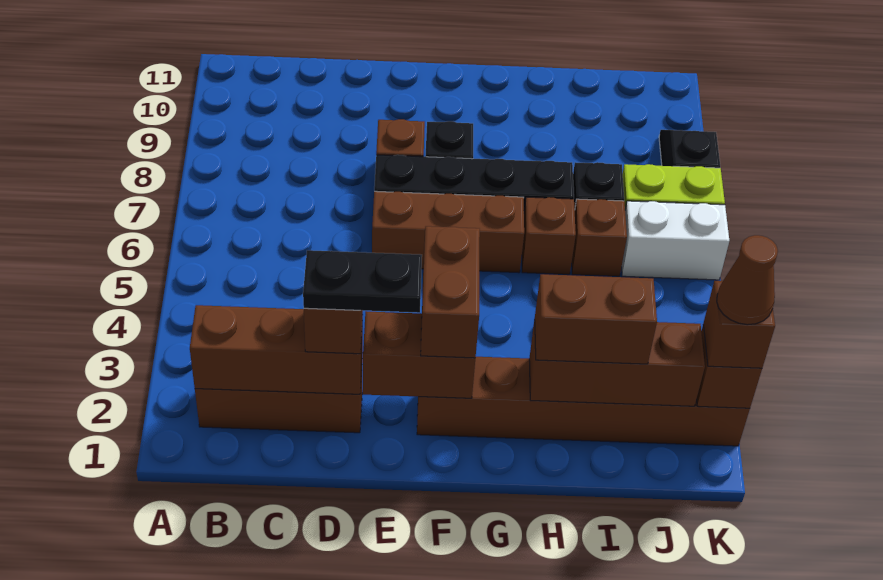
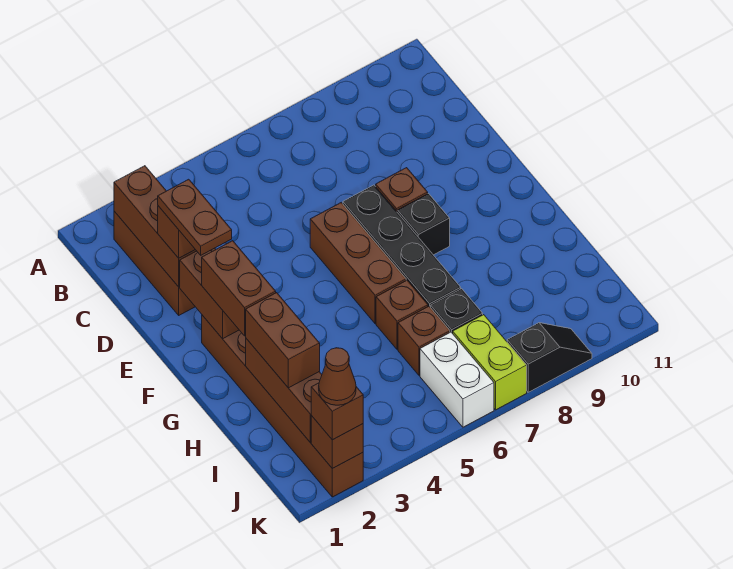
black plate D2:E2 level 4 -> brown plate D2:E2 level 4
brown brick F2:F3 level 3 -> brown brick F2:G2 level 3

